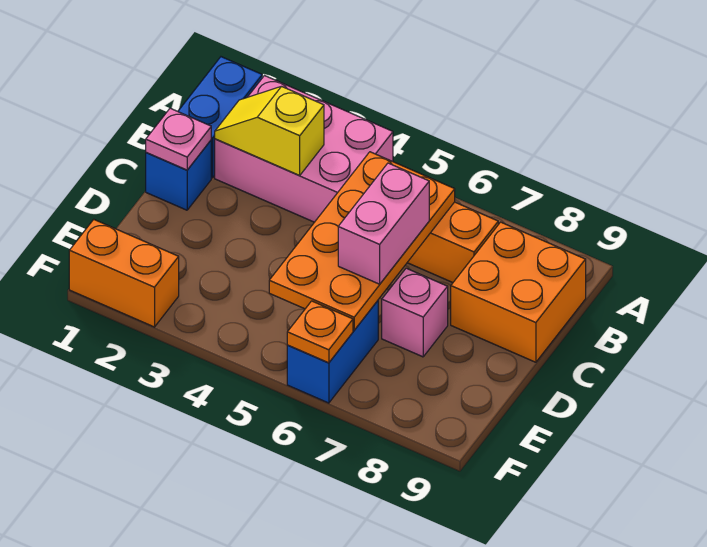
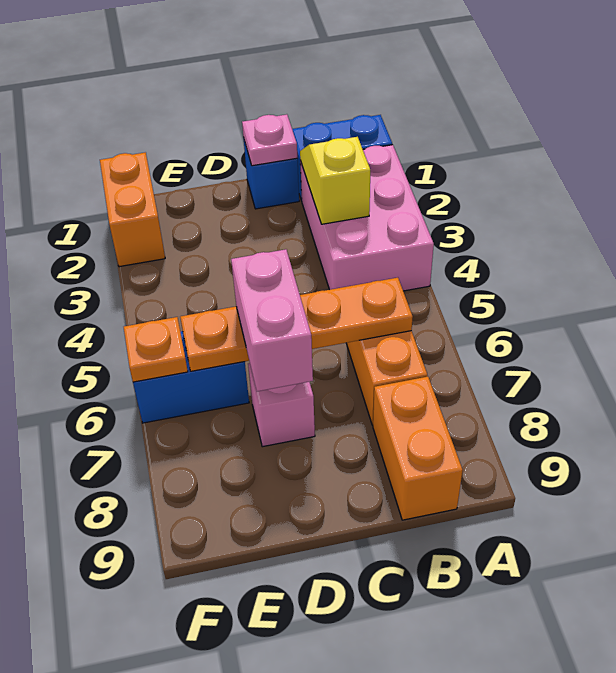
orange plate B5:E6 level 2 -> orange plate B6:E6 level 2
orange brick B8:C9 level 1 -> orange brick B8:B9 level 1
pink brick C6:D6 level 3 -> pink brick D6:D7 level 3

